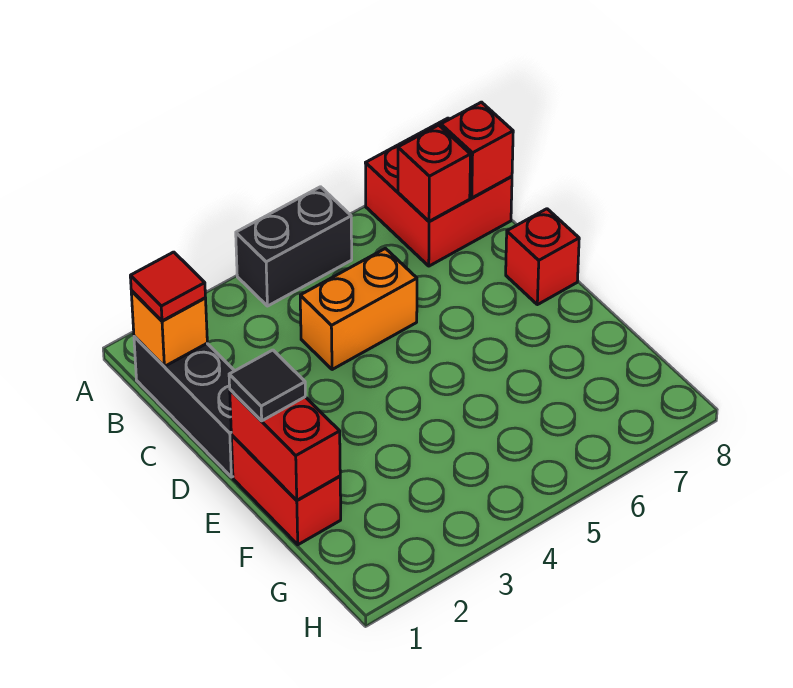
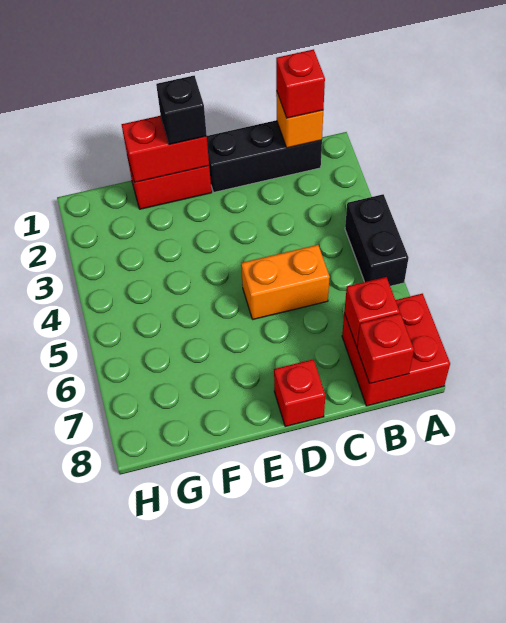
red tile B1 level 3 -> red brick B1 level 3
orange brick C4:C5 level 1 -> orange brick C5:D5 level 1
black tile E1 level 3 -> black brick E1 level 3

